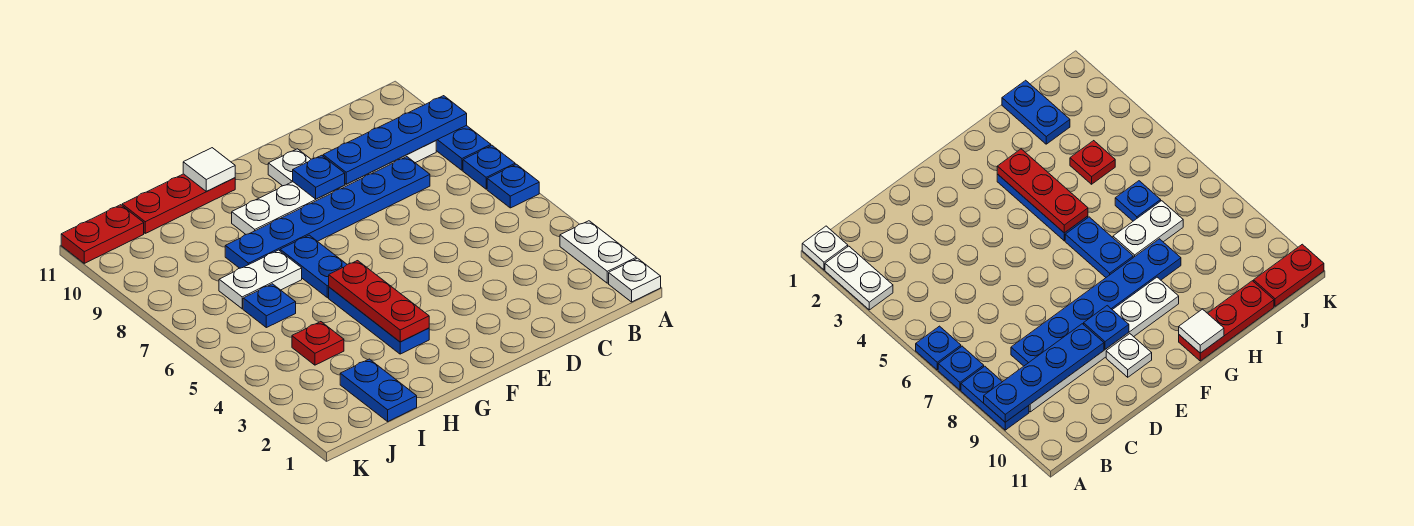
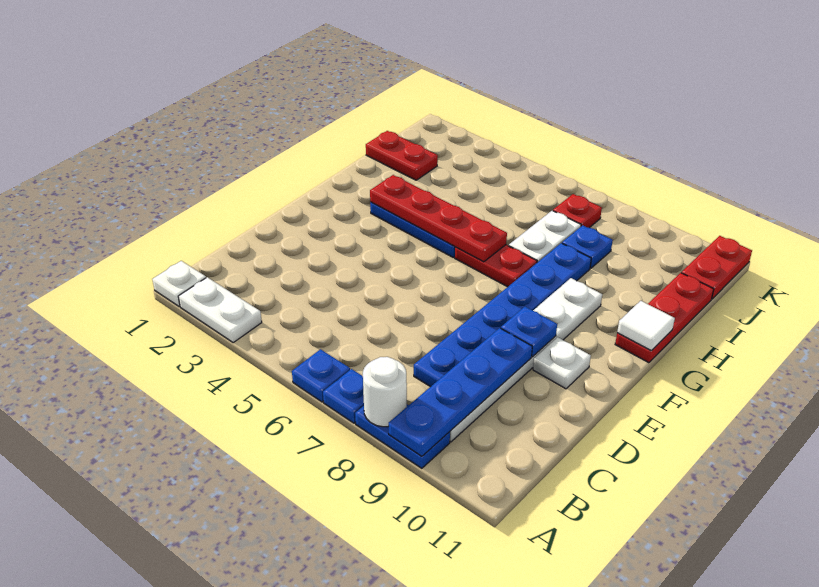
none -> white round brick A8 level 2
red plate G3:G5 level 2 -> red plate G3:G6 level 2
blue plate G6:G7 level 1 -> red plate G6:G7 level 1
blue plate I1:I2 level 1 -> red plate I1:I2 level 1
red plate I4 level 1 -> red plate J7 level 1
blue plate I6 level 1 -> blue plate I8 level 1

